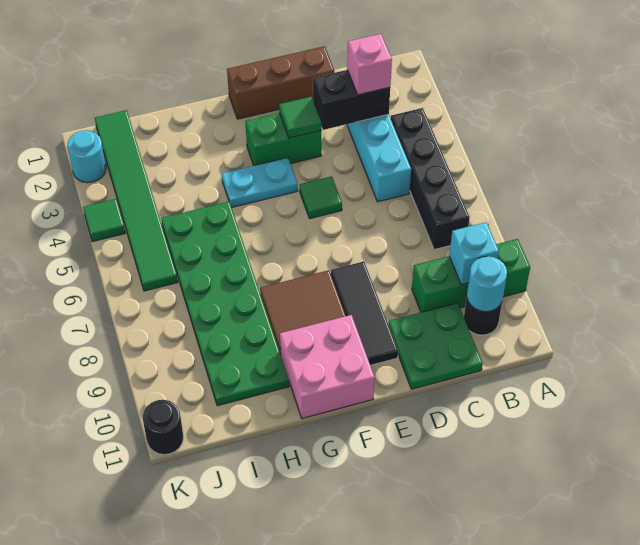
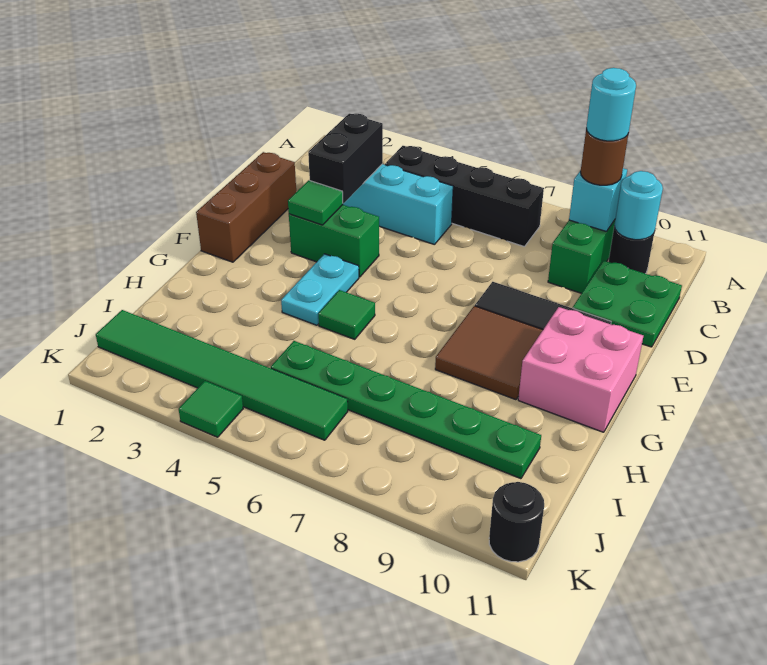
none -> brown round brick B9 level 3
pink brick C3 level 3 -> none
green brick E3:F3 level 1 -> green brick E3:E4 level 1
green tile E5 level 1 -> green tile G5 level 1
green plate H5:I10 level 1 -> green plate I5:I10 level 1
cyan round brick K2 level 1 -> cyan round brick B9 level 4

